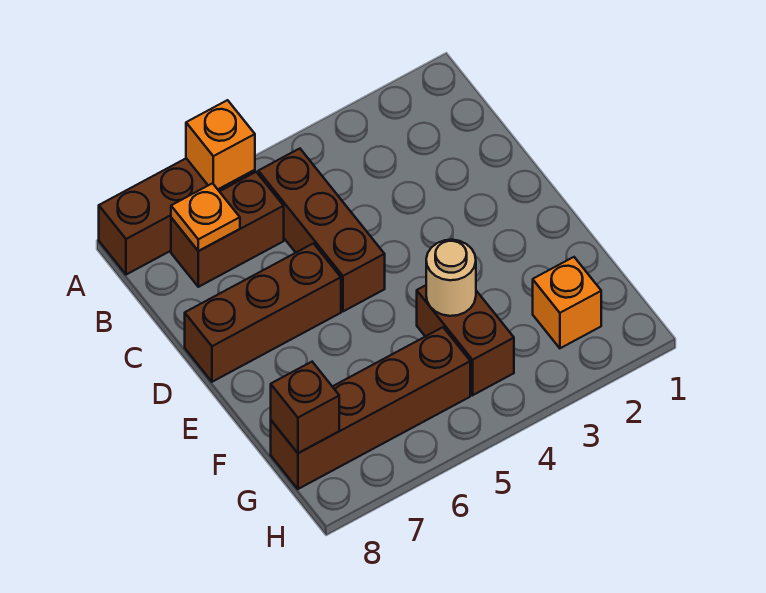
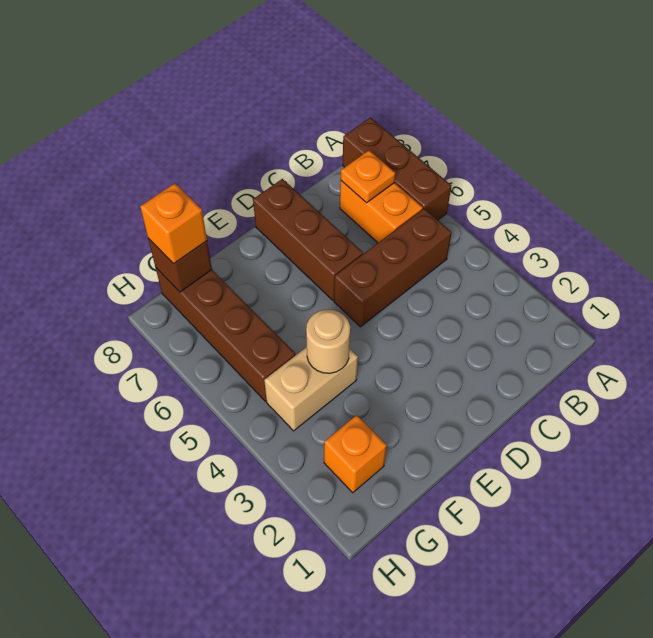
orange brick A6 level 2 -> orange brick G8 level 3
brown brick B6:B7 level 1 -> orange brick B6:B7 level 1
brown brick F4:G4 level 1 -> tan brick F4:G4 level 1

